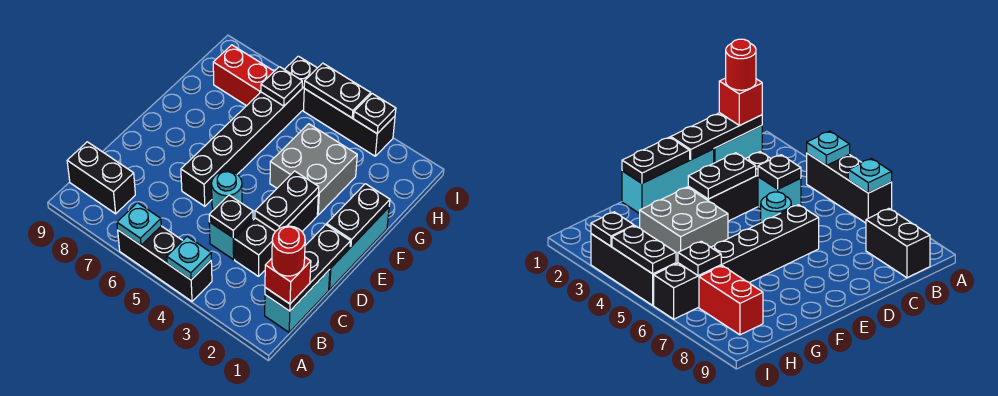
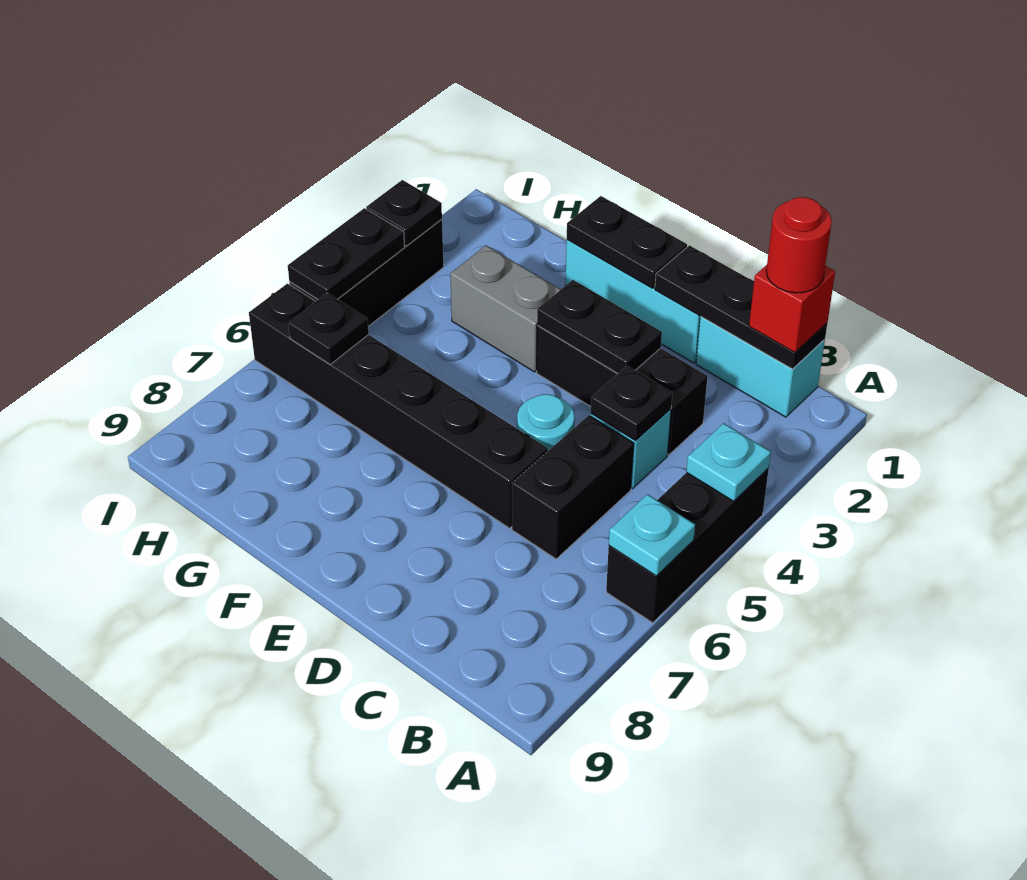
black brick B8:B9 level 1 -> black brick C5:C6 level 1
grey brick F3:G4 level 1 -> grey brick F3:G3 level 1
red brick H7:H8 level 1 -> none

